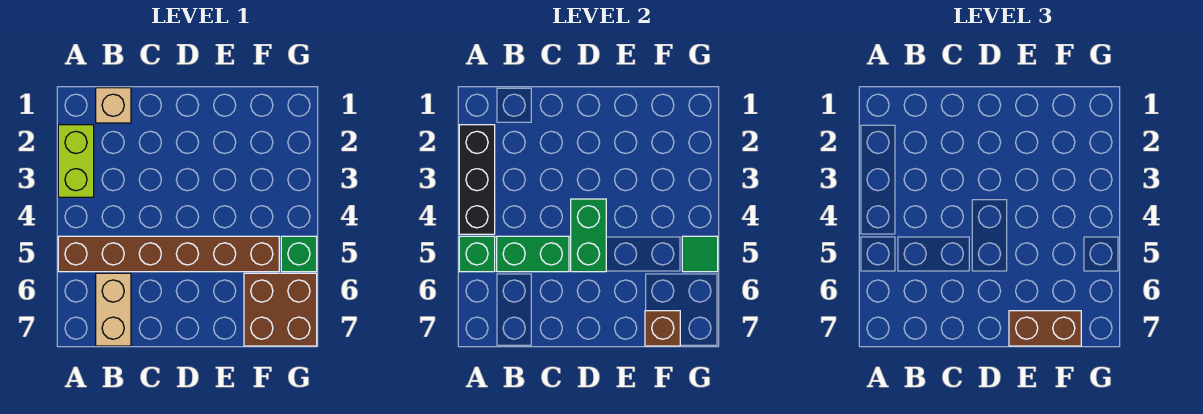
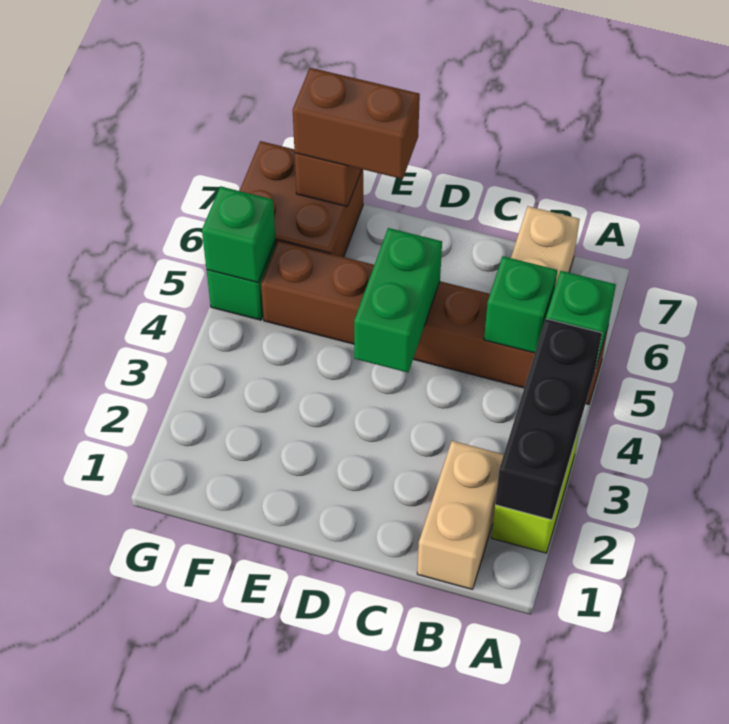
tan brick B1 level 1 -> tan brick B1:B2 level 1
green brick B5:C5 level 2 -> green brick B5 level 2
green tile G5 level 2 -> green brick G5 level 2

